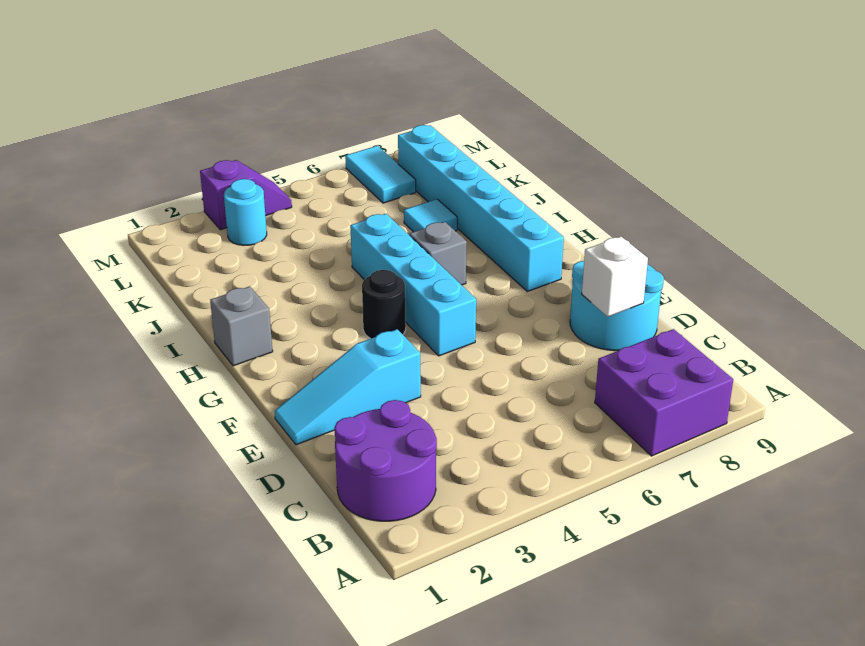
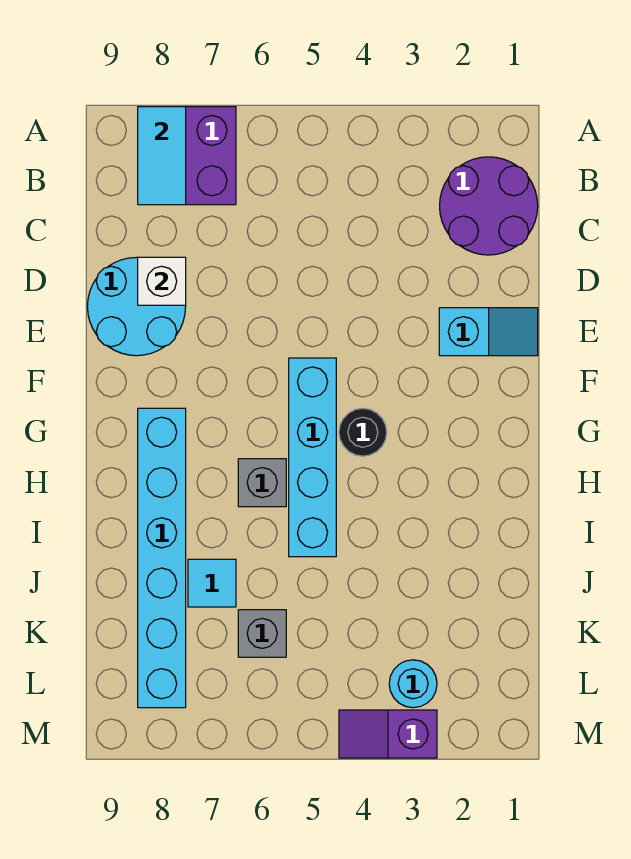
cyan slope E1:E3 level 1 top 3 -> cyan slope E1:E2 level 1 top 2
grey brick H1 level 1 -> grey brick K6 level 1
cyan tile L7:M7 level 1 -> cyan tile A8:B8 level 2

